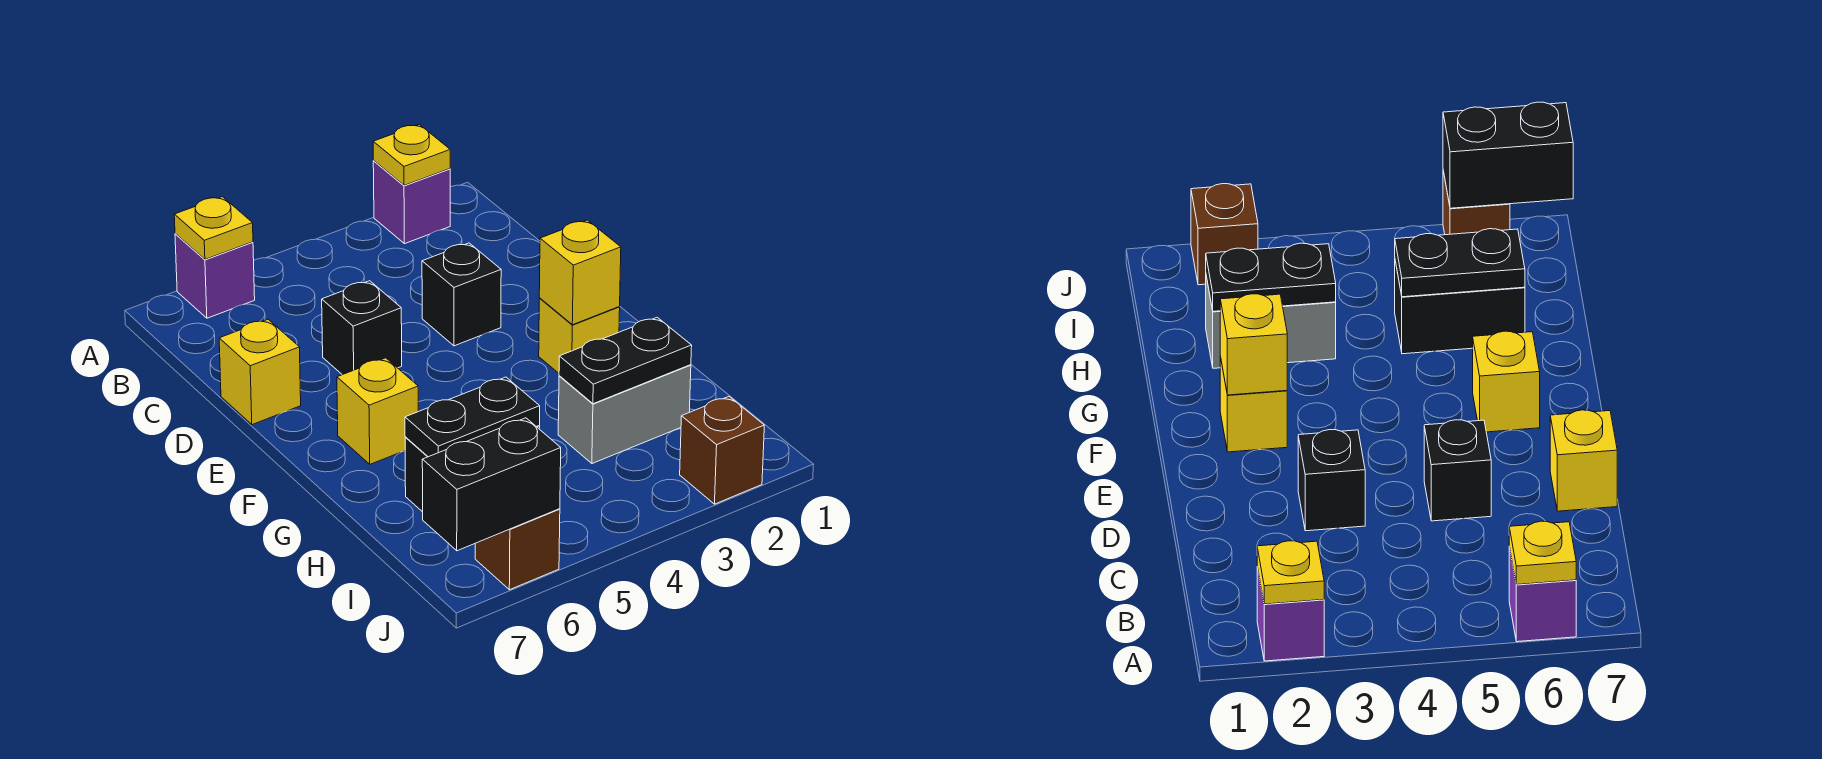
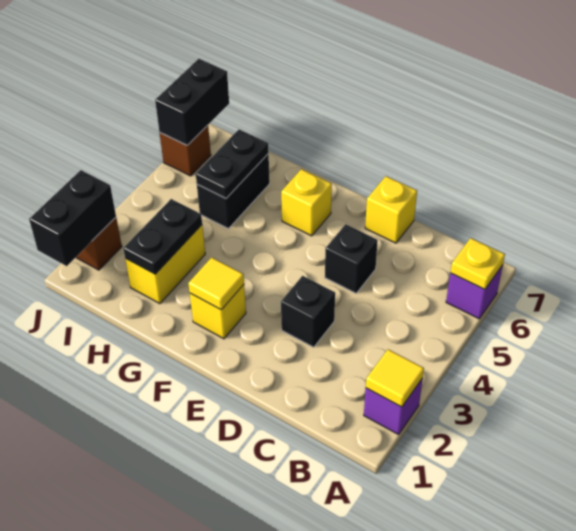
yellow plate A2 level 2 -> yellow tile A2 level 2
yellow brick F2 level 2 -> yellow tile F2 level 2
grey brick H2:H3 level 1 -> yellow brick H2:H3 level 1
none -> black brick J1:J2 level 2

